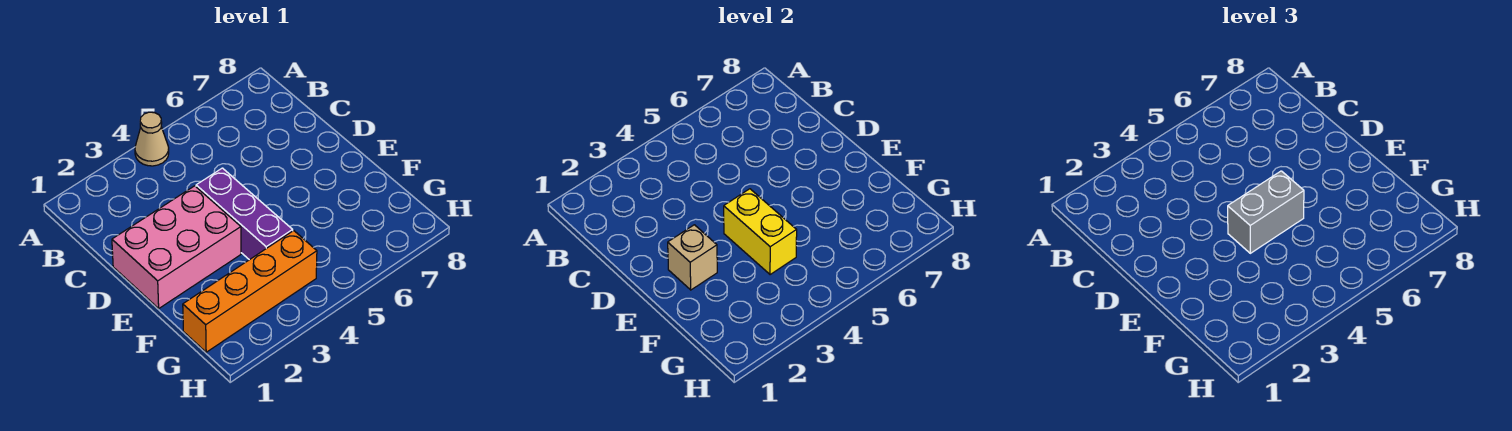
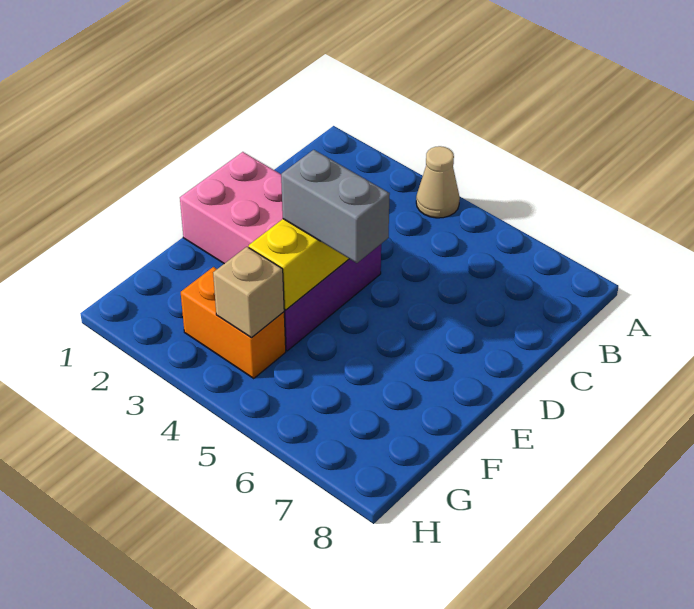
tan brick E2 level 2 -> tan brick G4 level 2
orange brick G1:G4 level 1 -> orange brick G3:G4 level 1

